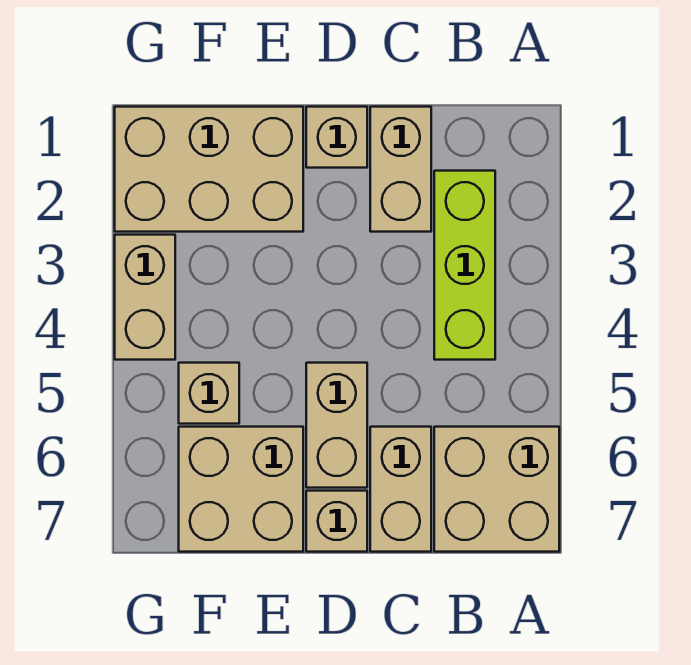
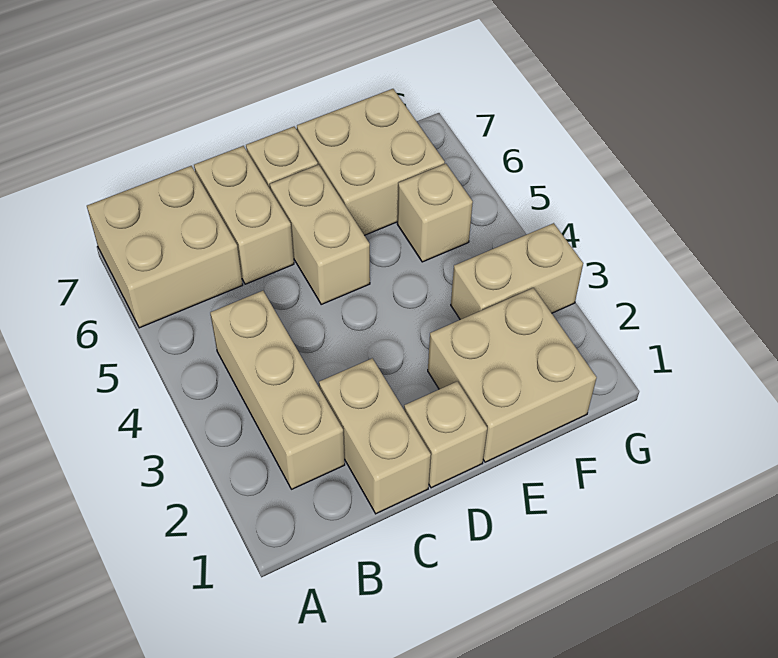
lime brick B2:B4 level 1 -> tan brick B2:B4 level 1
tan brick E1:G2 level 1 -> tan brick E1:F2 level 1
tan brick G3:G4 level 1 -> tan brick F3:G3 level 1

